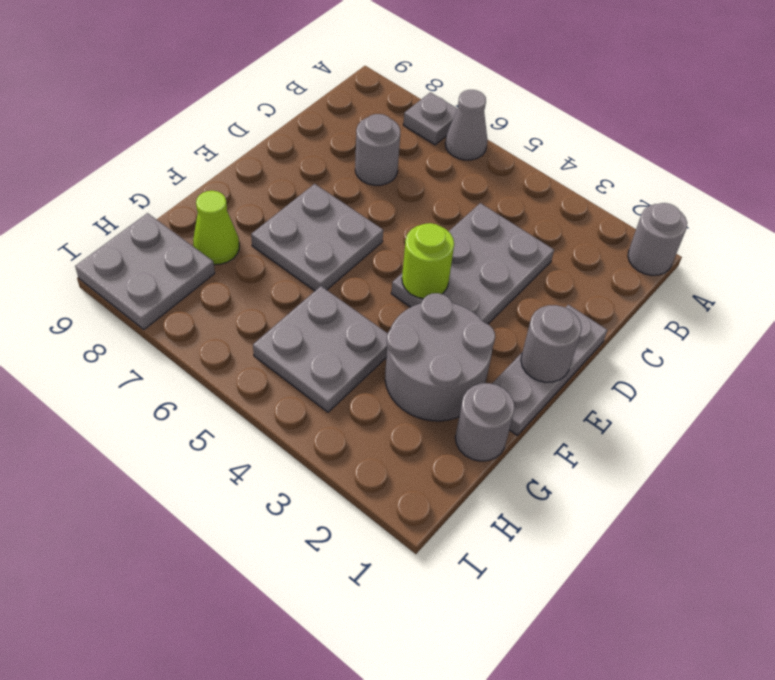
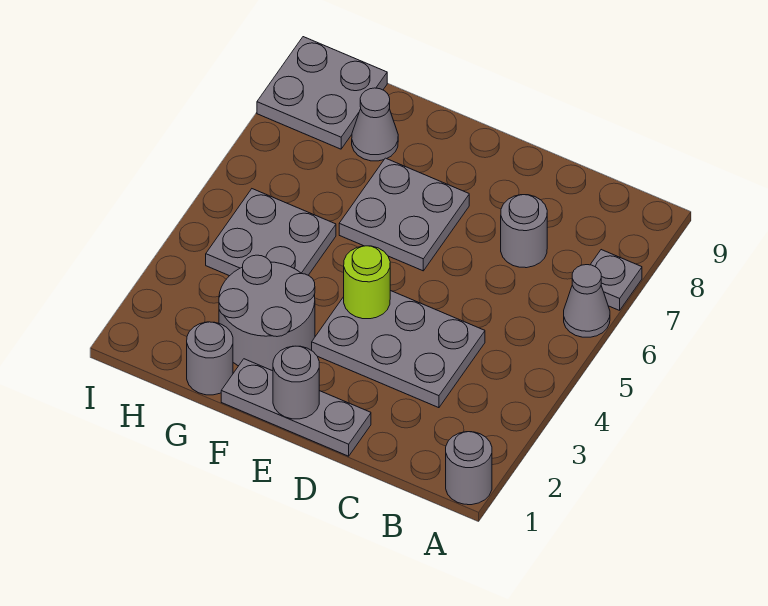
lime cone G8 level 1 -> grey cone G8 level 1

